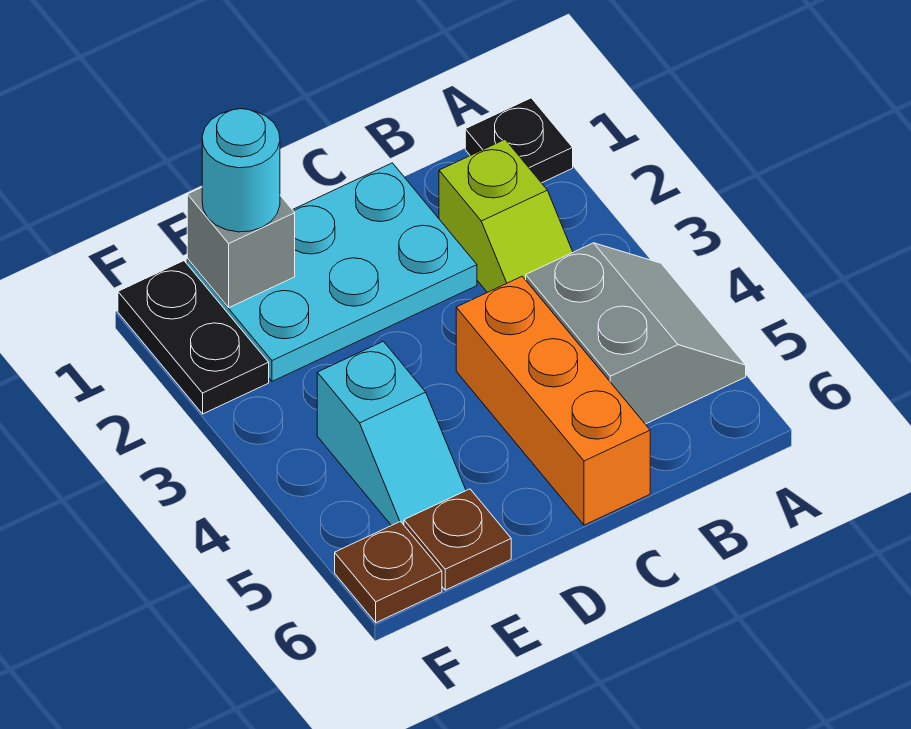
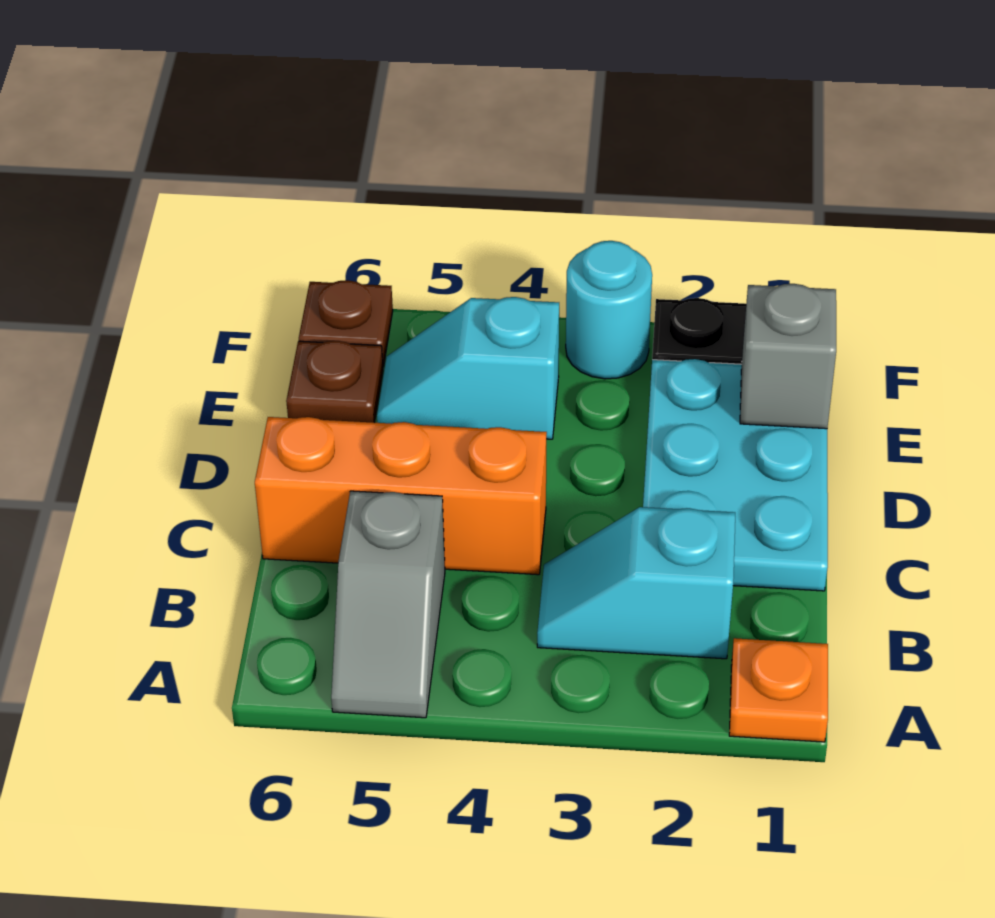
black plate A1 level 1 -> orange plate A1 level 1
grey slope A4:B5 level 1 top B -> grey slope A5:B5 level 1 top B
lime slope B2:B3 level 1 top 2 -> cyan slope B2:B3 level 1 top 2
cyan round brick E1 level 3 -> cyan round brick F3 level 1

